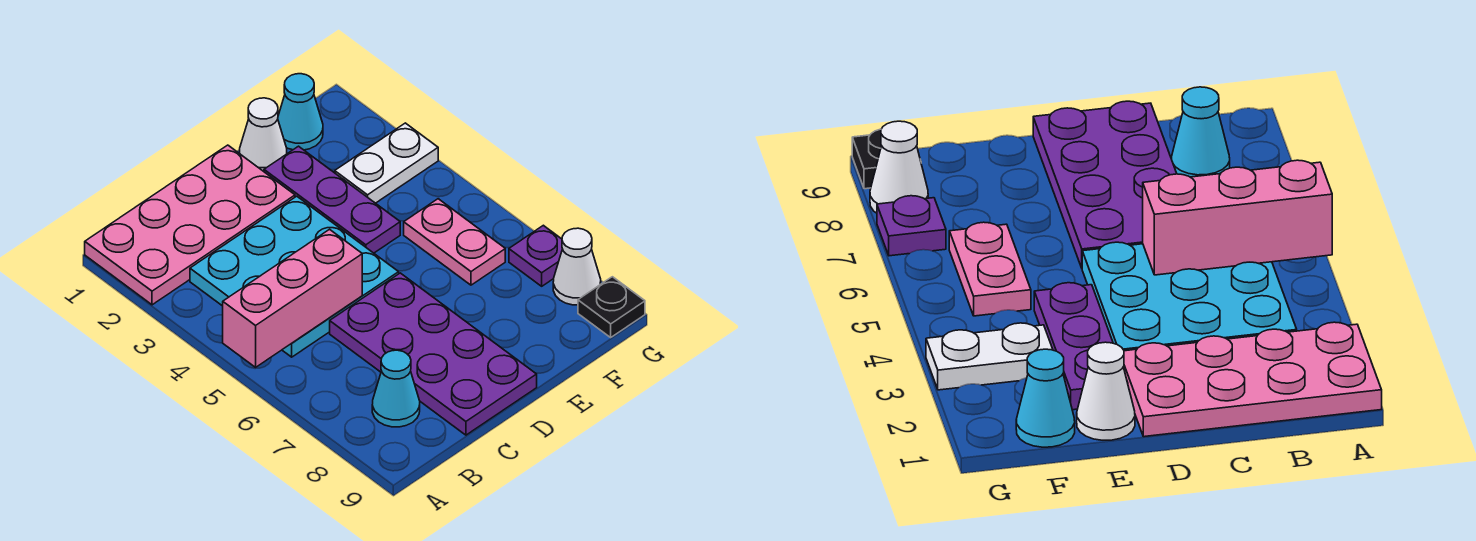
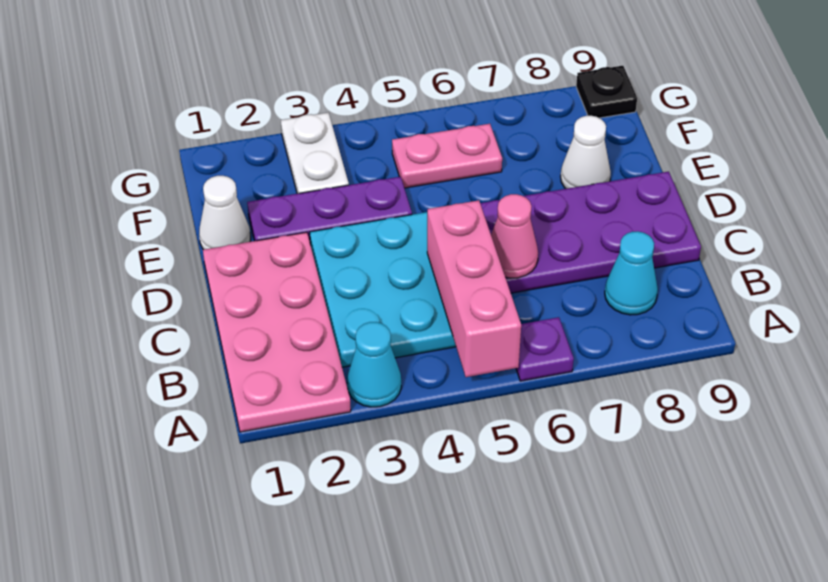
none -> pink cone C6 level 2
cyan cone F1 level 1 -> cyan cone A3 level 1
purple plate G7 level 1 -> purple plate A6 level 1
white cone G8 level 1 -> white cone E8 level 1

